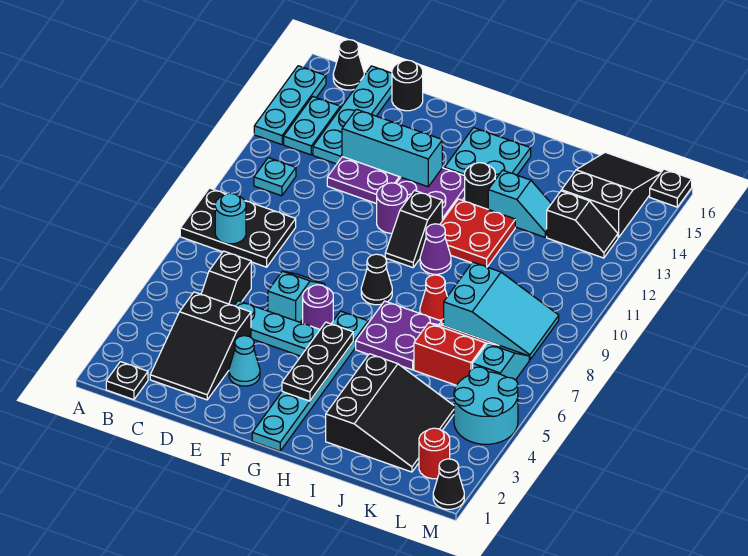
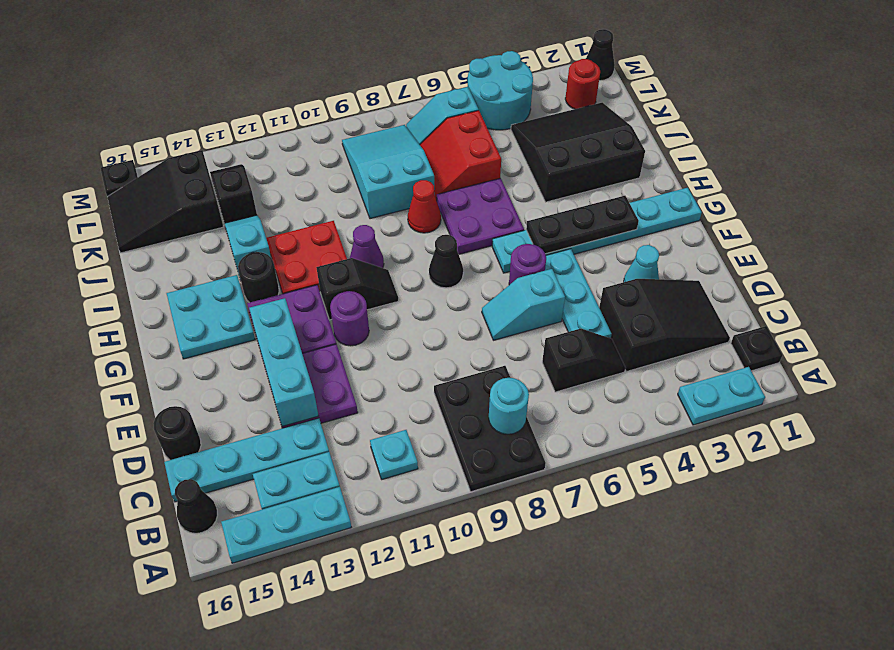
none -> cyan plate A2:A3 level 1

